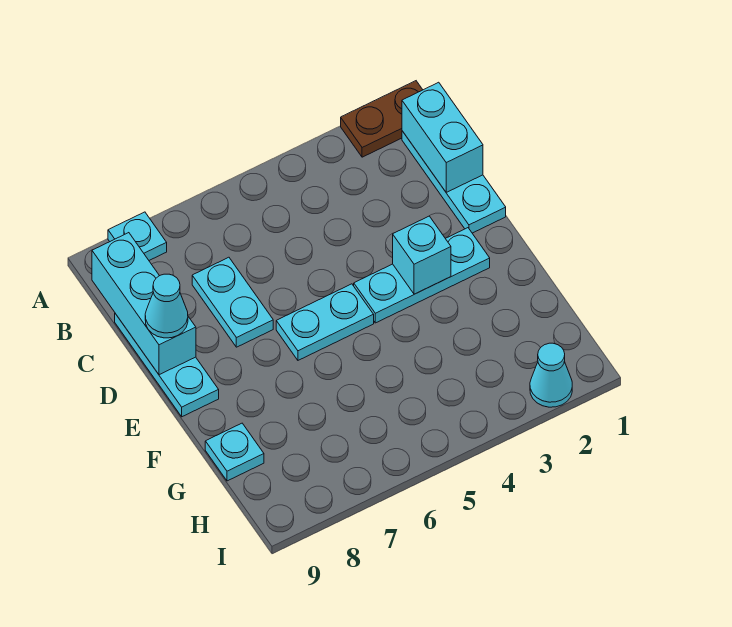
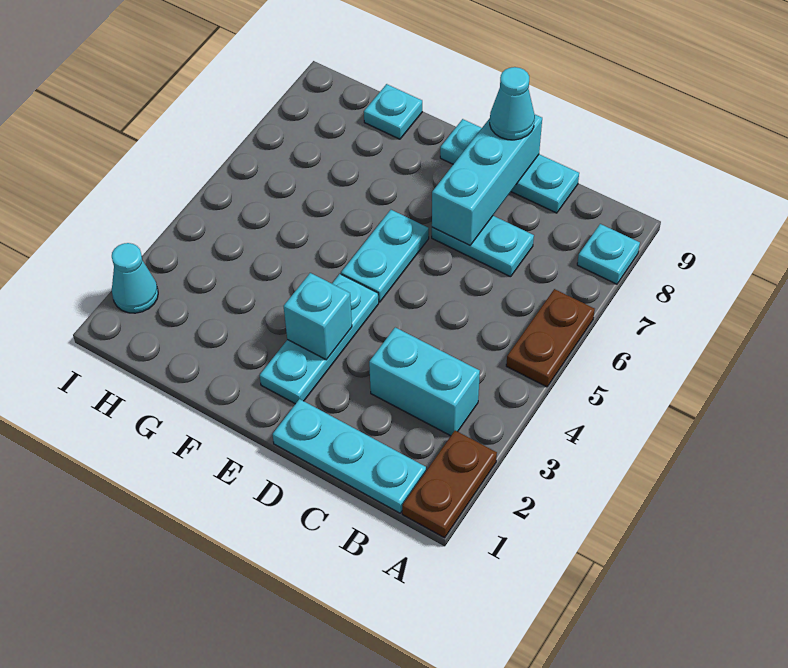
none -> brown plate A5:A6 level 1
cyan brick B1:C1 level 2 -> cyan brick B3:C3 level 1
cyan brick B9:D9 level 2 -> cyan brick D7:D9 level 2

